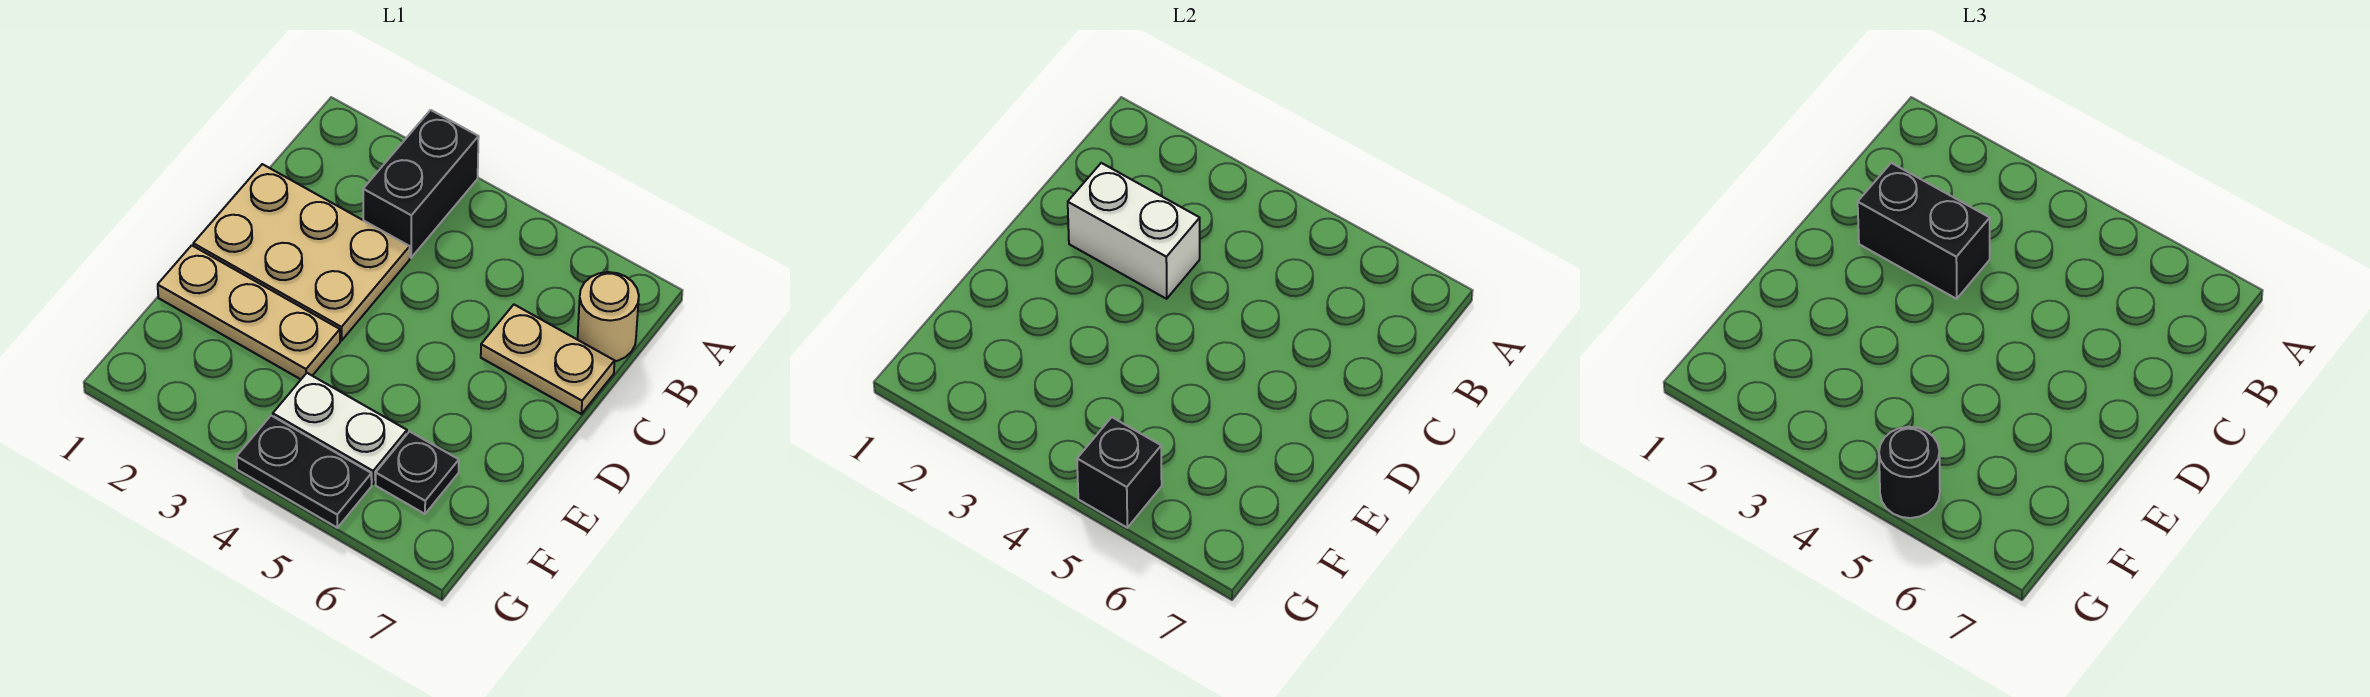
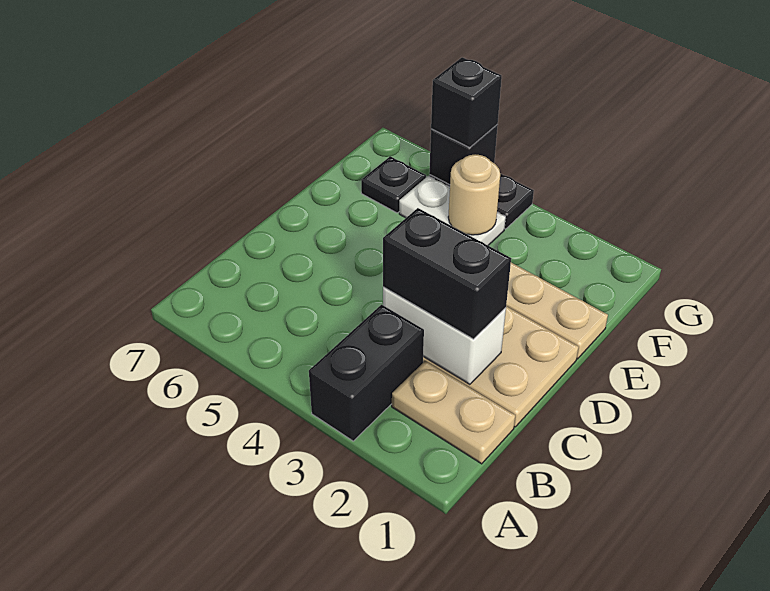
tan round brick B7 level 1 -> tan round brick F4 level 2
tan plate C6:C7 level 1 -> tan plate B1:B2 level 1
black round brick G5 level 3 -> black brick G5 level 3

